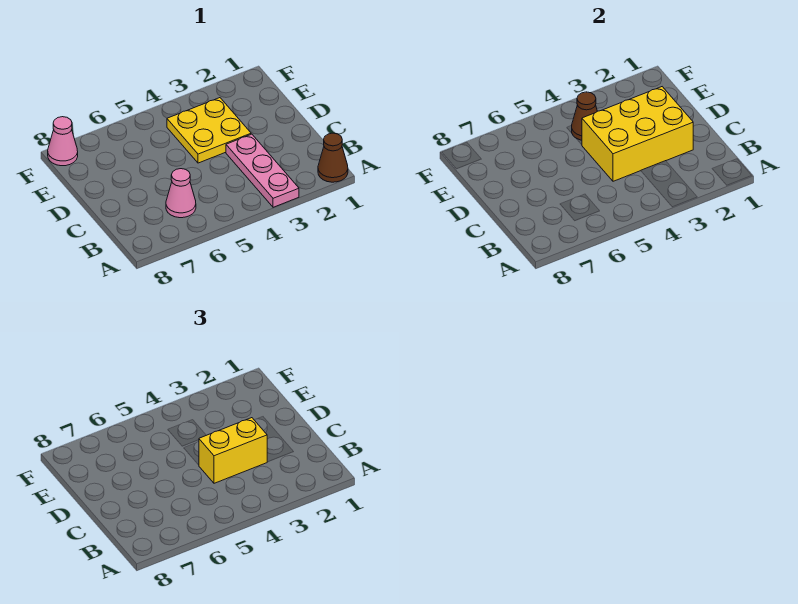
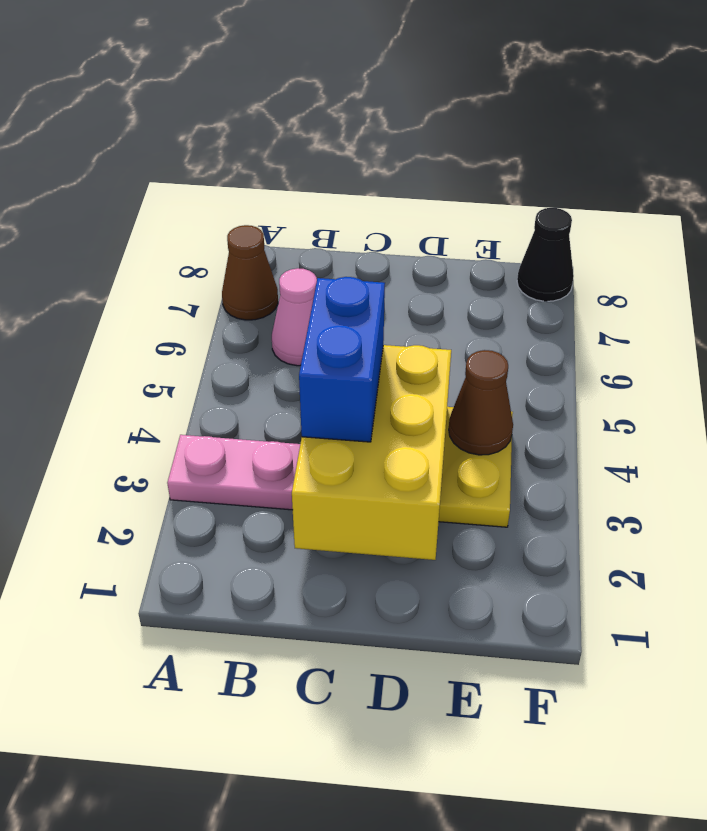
brown cone A1 level 1 -> brown cone A7 level 1
yellow brick C3:C4 level 3 -> blue brick C3:C4 level 3
pink cone F8 level 1 -> black cone F8 level 1

